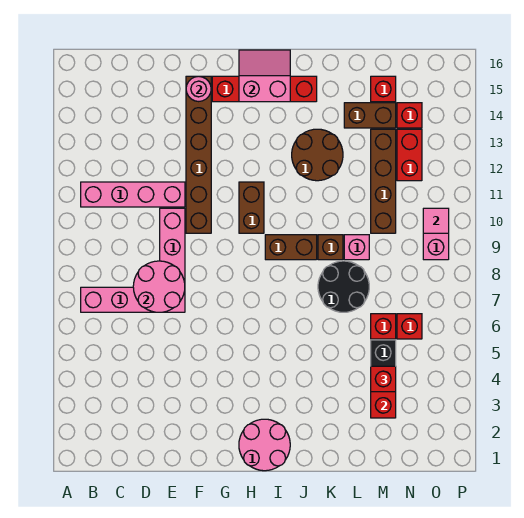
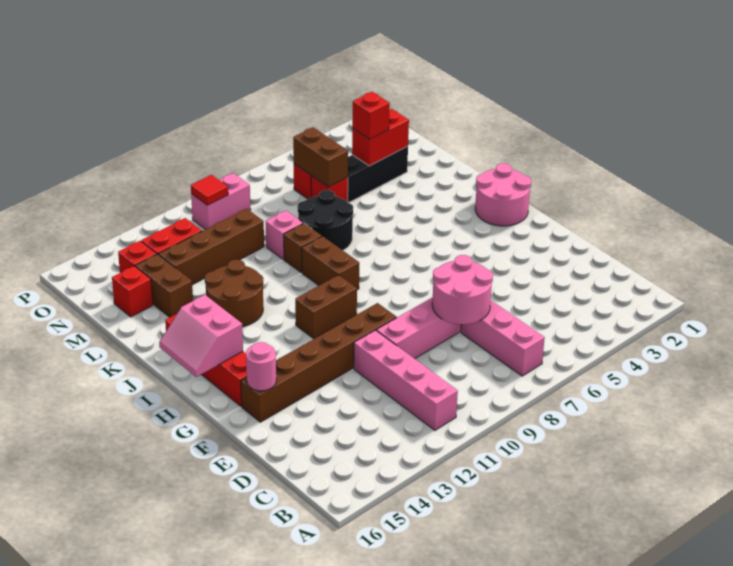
none -> brown brick M6:N6 level 2
pink tile O10 level 2 -> red tile O10 level 2

